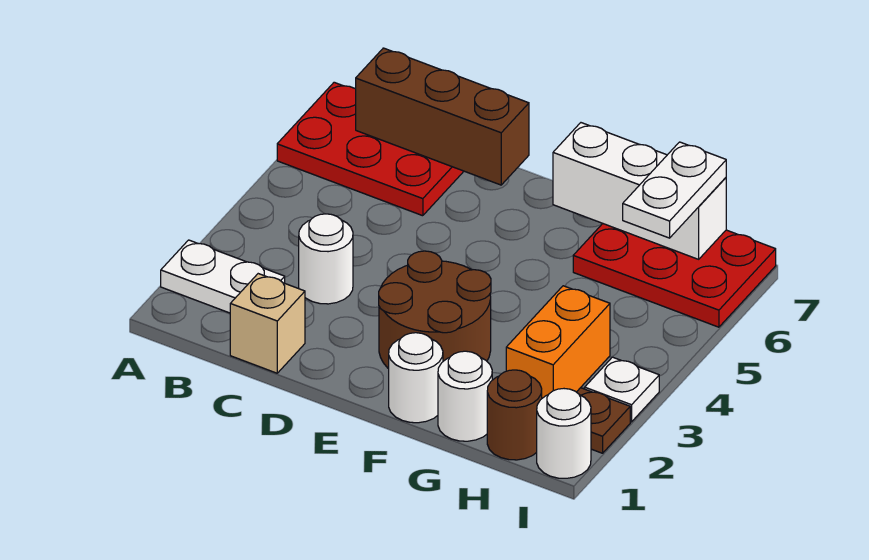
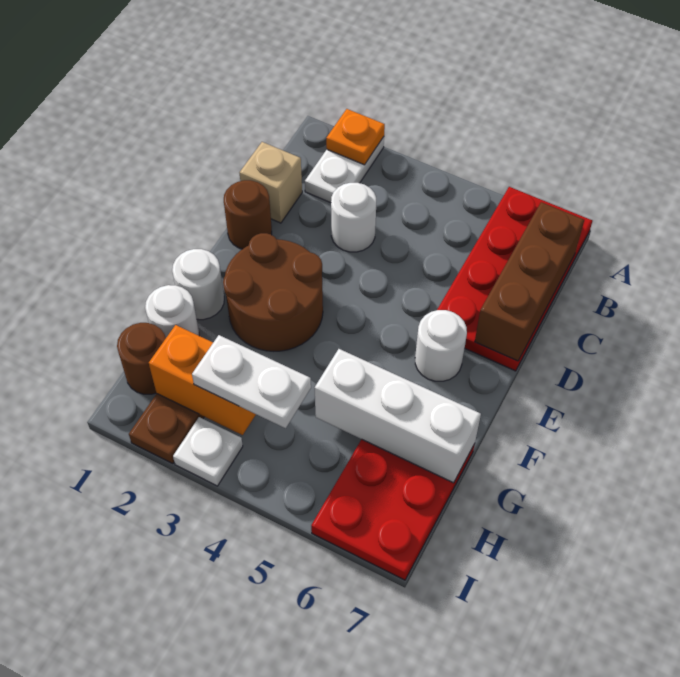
none -> orange plate A2 level 2
red plate A6:C7 level 1 -> red plate A6:D7 level 1
none -> brown round brick D1 level 1
white brick F7:H7 level 2 -> white brick G5:G7 level 2
white plate H6:H7 level 3 -> white plate H3:H4 level 3
white round brick I1 level 1 -> white round brick E6 level 1

